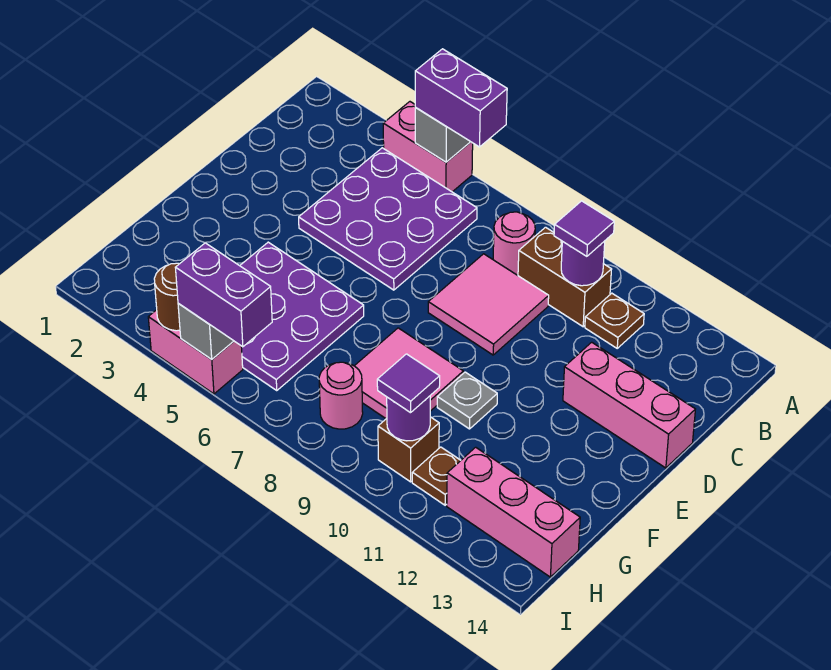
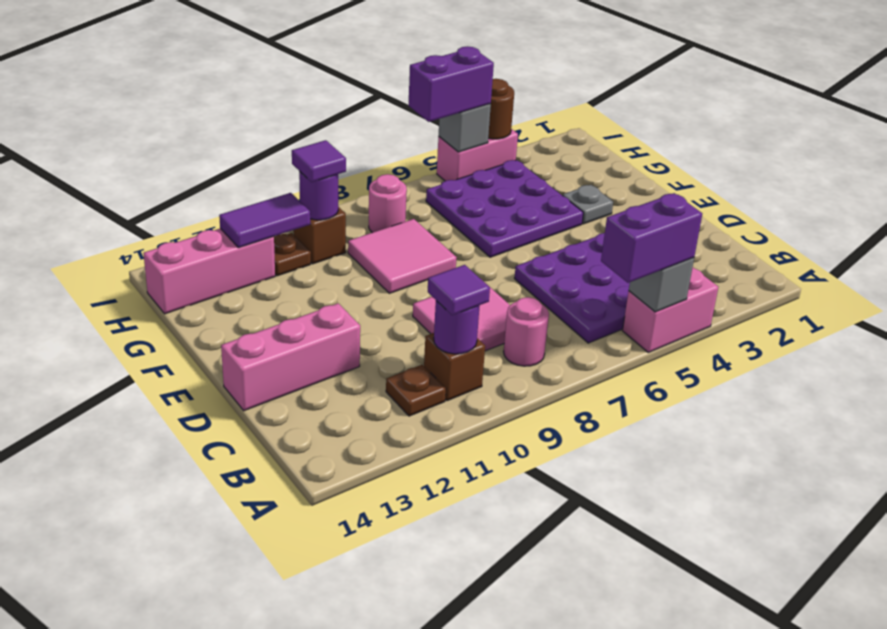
brown brick B9:B10 level 1 -> brown brick B10 level 1
grey plate F10 level 1 -> grey plate F3 level 1
none -> purple tile H11:H12 level 2

